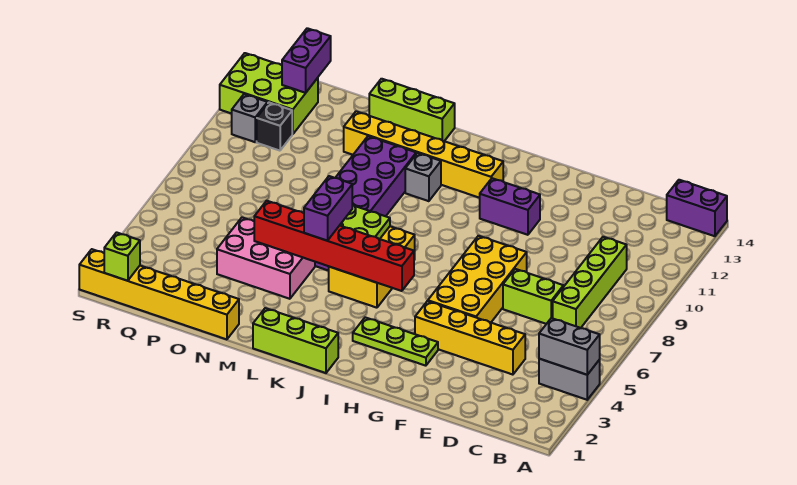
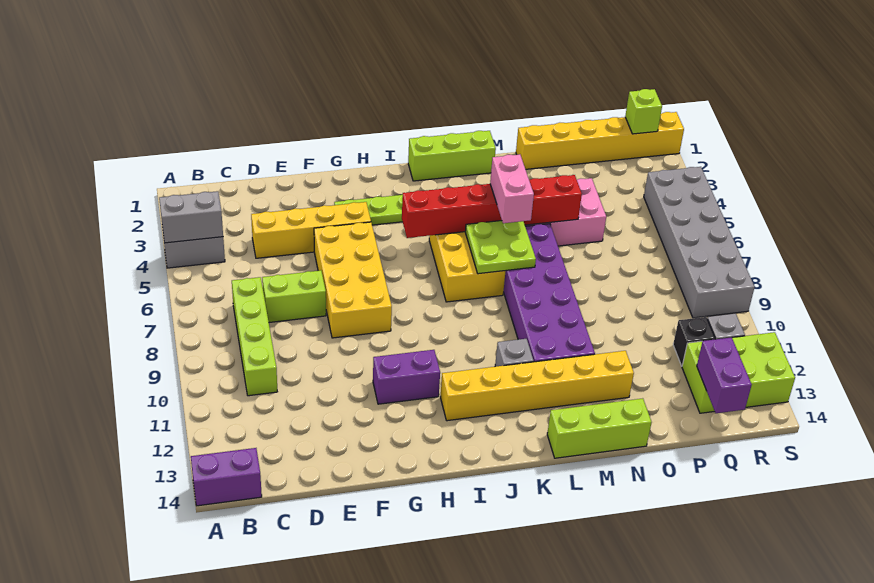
purple brick L5:L6 level 3 -> pink brick L5:L6 level 3
none -> grey brick R4:S9 level 1

